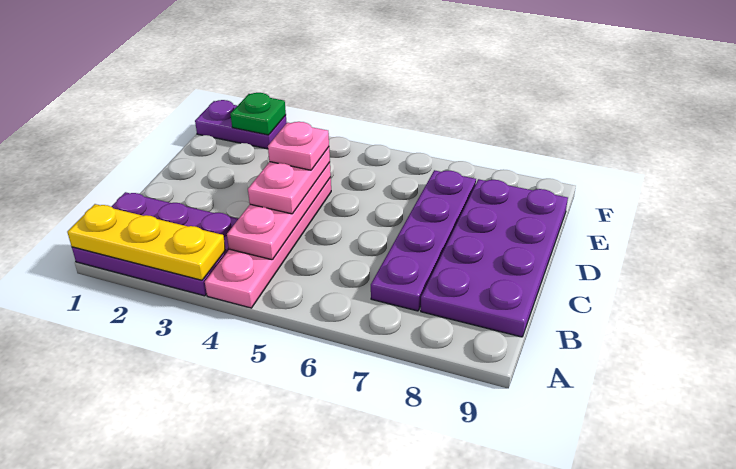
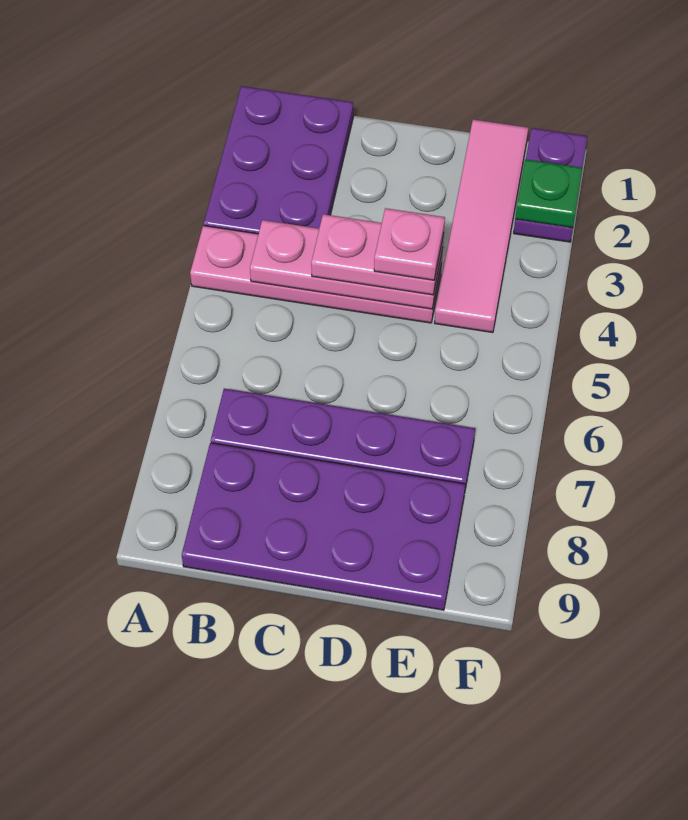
yellow plate A1:A3 level 2 -> none
none -> pink tile E1:E4 level 1

